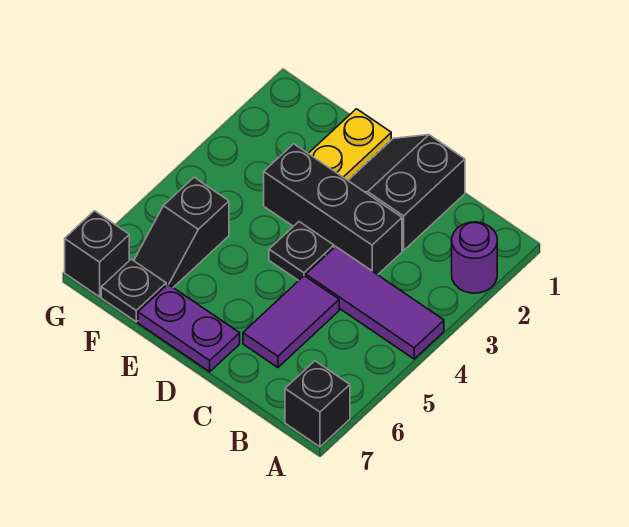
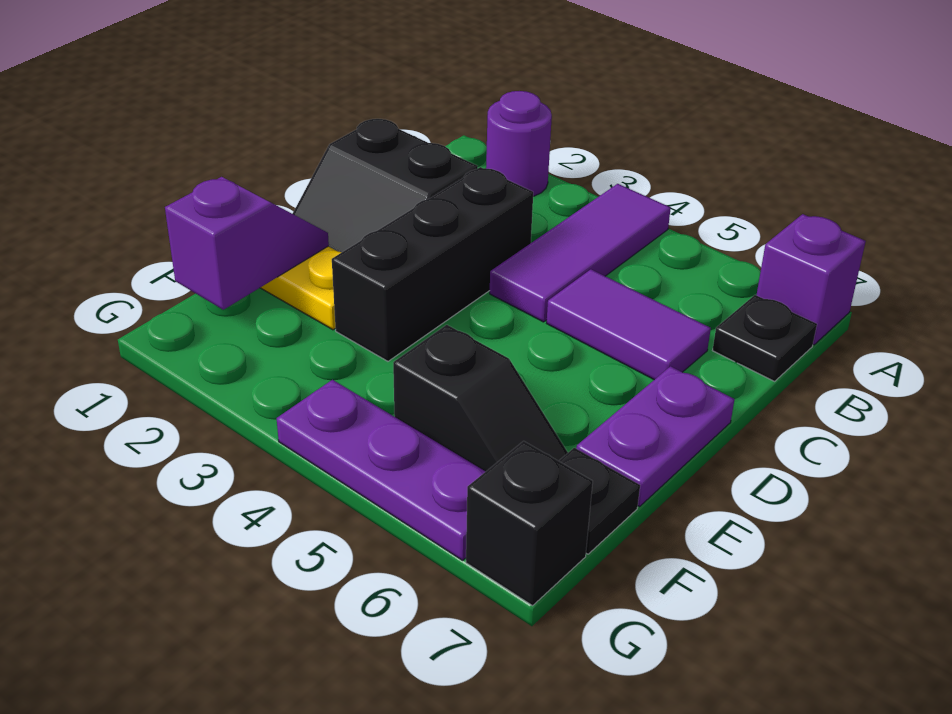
black brick A7 level 1 -> purple brick A7 level 1
black plate D4 level 1 -> black plate B7 level 1
none -> purple slope E1:F1 level 2 top F
none -> purple plate G4:G6 level 1

